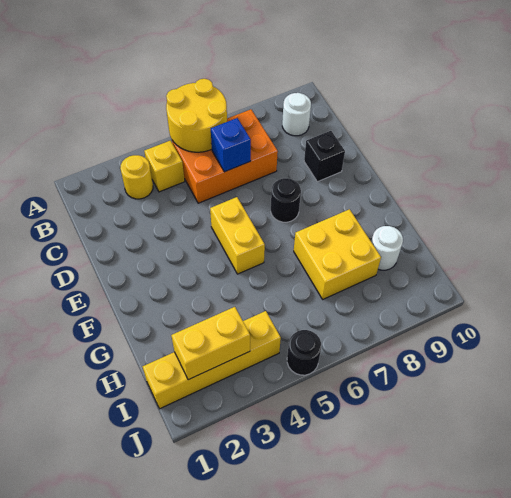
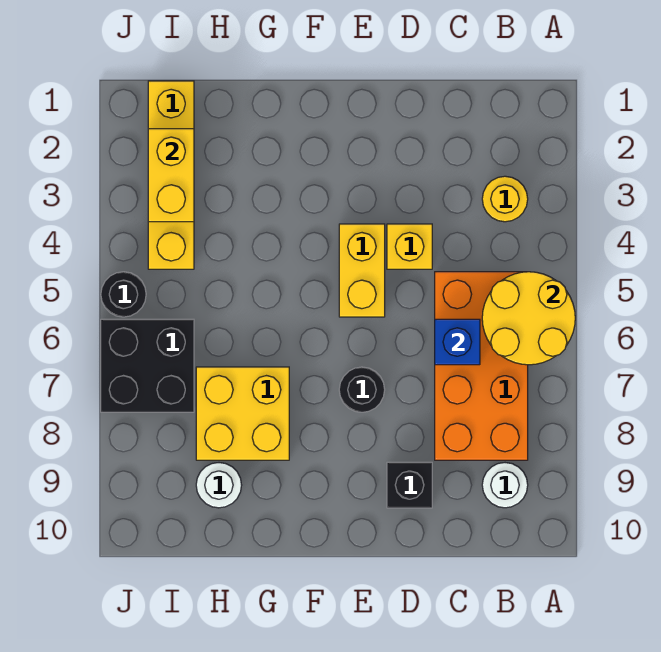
yellow brick B4 level 1 -> yellow brick D4 level 1
orange brick B5:C7 level 1 -> orange brick B5:C8 level 1
yellow brick E5:F5 level 1 -> yellow brick E4:E5 level 1
none -> black brick I6:J7 level 1

